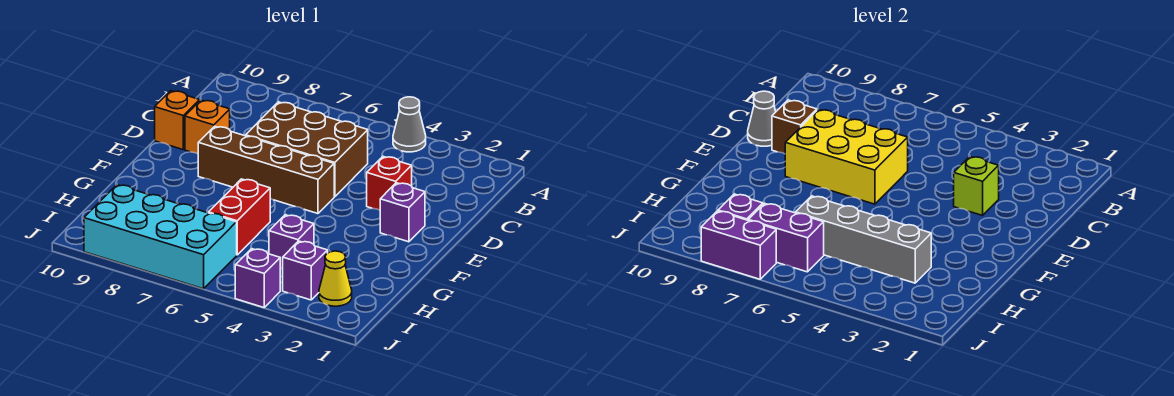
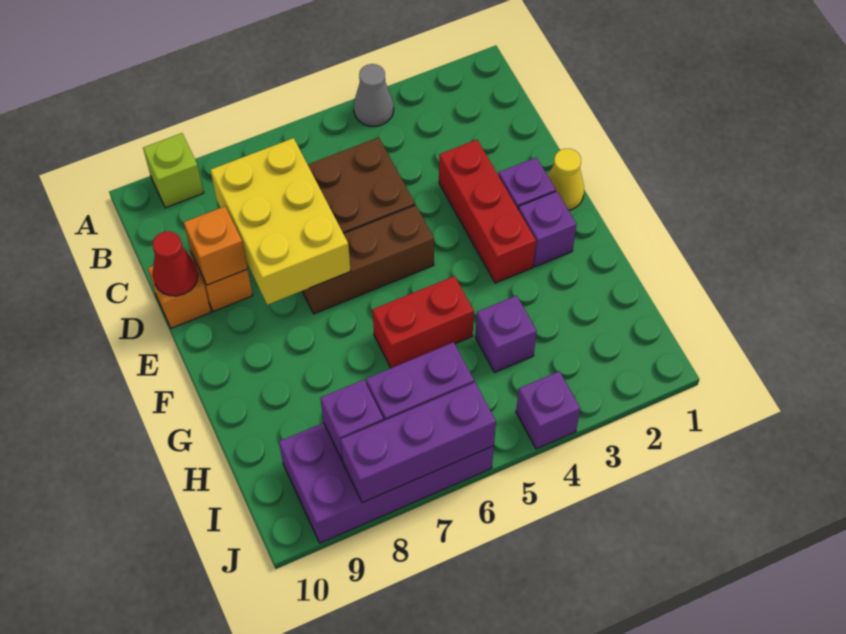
red brick D3 level 1 -> red brick D3:F3 level 1
lime brick D3 level 2 -> lime brick A9 level 1
yellow brick D6:E8 level 2 -> yellow brick C7:E8 level 2
brown brick D9 level 2 -> orange brick D9 level 2
grey cone D10 level 2 -> red cone D10 level 2
brown brick E5:E8 level 1 -> brown brick E5:E7 level 1
red brick G6:H6 level 1 -> red brick G5:G6 level 1
grey brick H3:H6 level 2 -> none
yellow cone I2 level 1 -> yellow cone E1 level 1
purple brick I3 level 1 -> purple brick F2 level 1
cyan brick I6:J9 level 1 -> purple brick I6:J9 level 1
purple brick J7:J8 level 2 -> purple brick J6:J8 level 2

